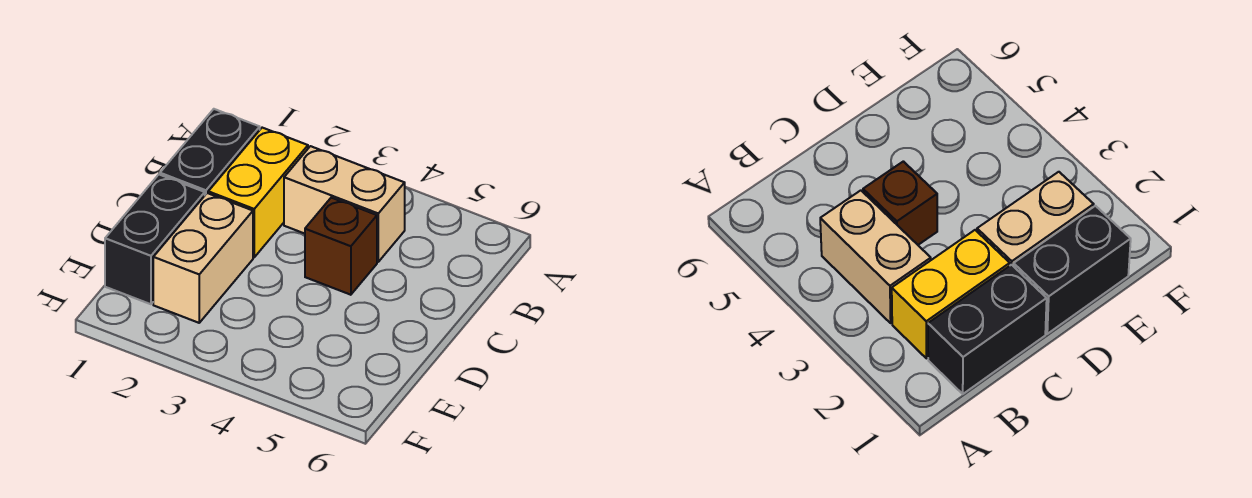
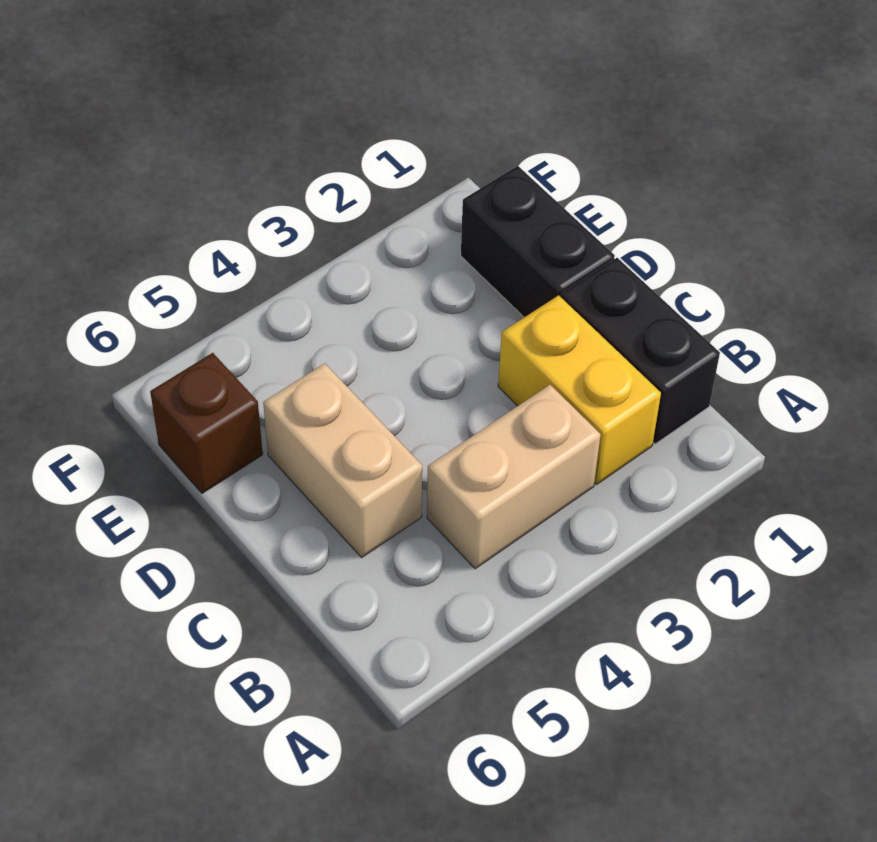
brown brick C4 level 1 -> brown brick E6 level 1
tan brick D2:E2 level 1 -> tan brick C5:D5 level 1

